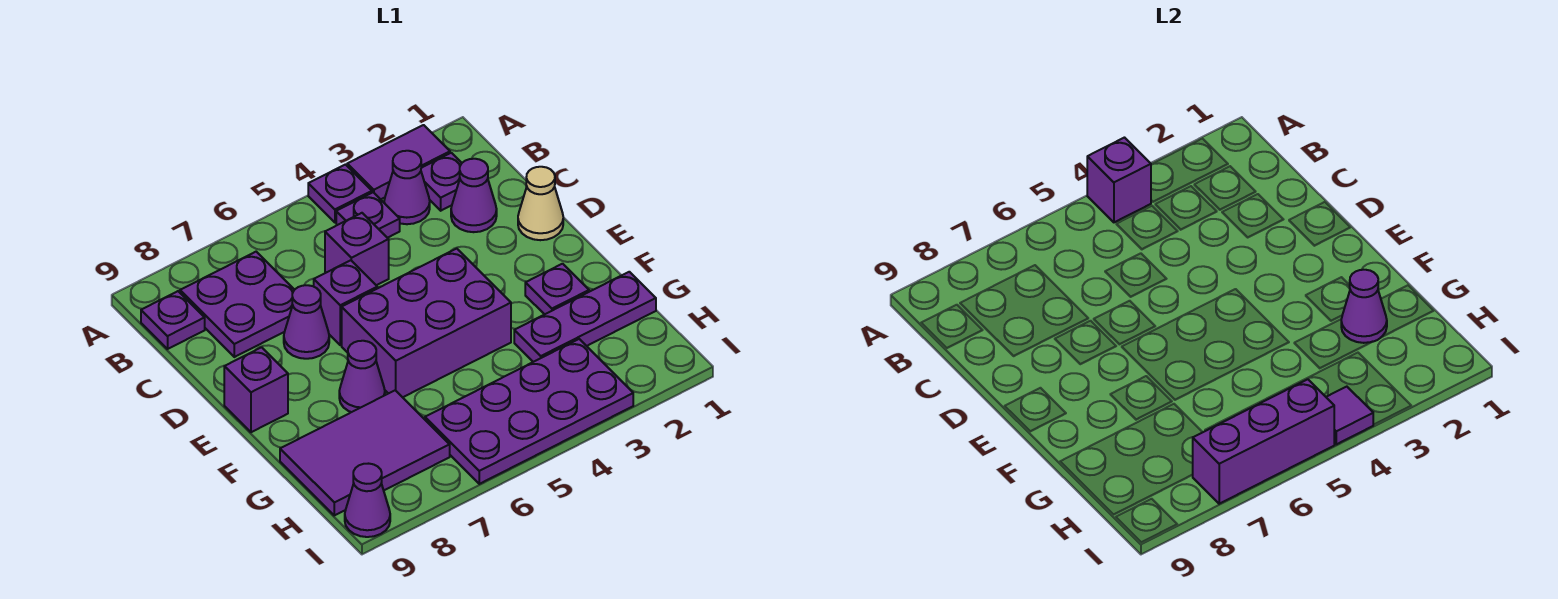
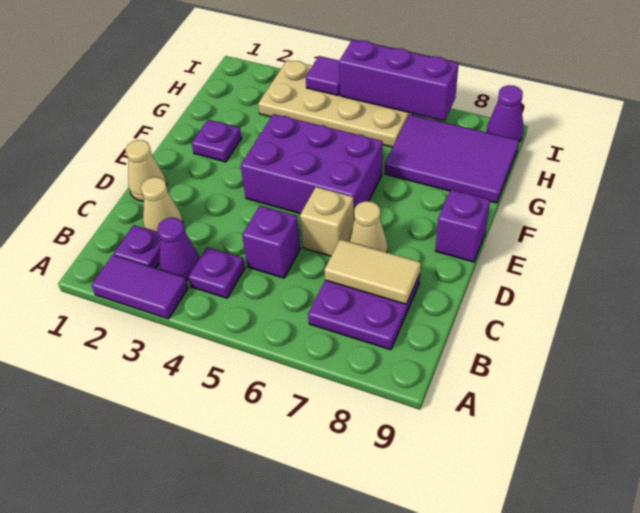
purple plate A4 level 1 -> none
purple brick A4 level 2 -> none
purple plate B9 level 1 -> none
purple cone C2 level 1 -> tan cone C2 level 1
none -> tan tile C7:C8 level 2
purple brick D6 level 1 -> tan brick D6 level 1
purple cone D7 level 1 -> tan cone D7 level 1
purple cone F7 level 1 -> none
purple plate G1:G3 level 1 -> none
purple cone G2 level 2 -> none
purple plate H3:I6 level 1 -> tan plate H3:I6 level 1

